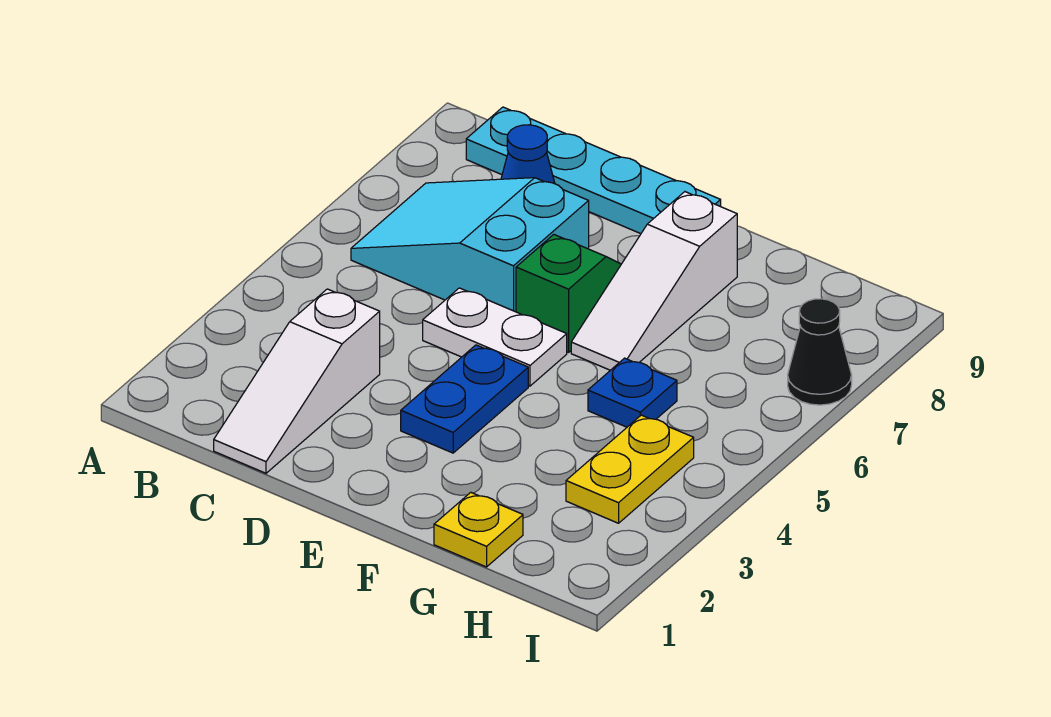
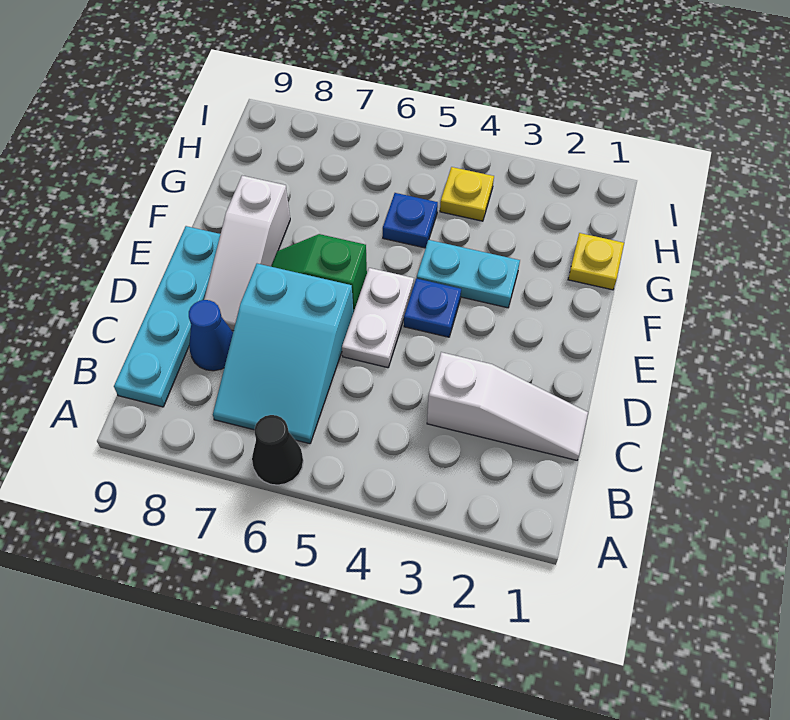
blue plate E3:E4 level 1 -> blue plate E4 level 1
none -> cyan plate F3:F4 level 1
white slope F6:F8 level 1 top 8 -> white slope D8:F8 level 1 top F
yellow plate H3:H4 level 1 -> yellow plate H4 level 1
black cone I7 level 1 -> black cone A6 level 1

